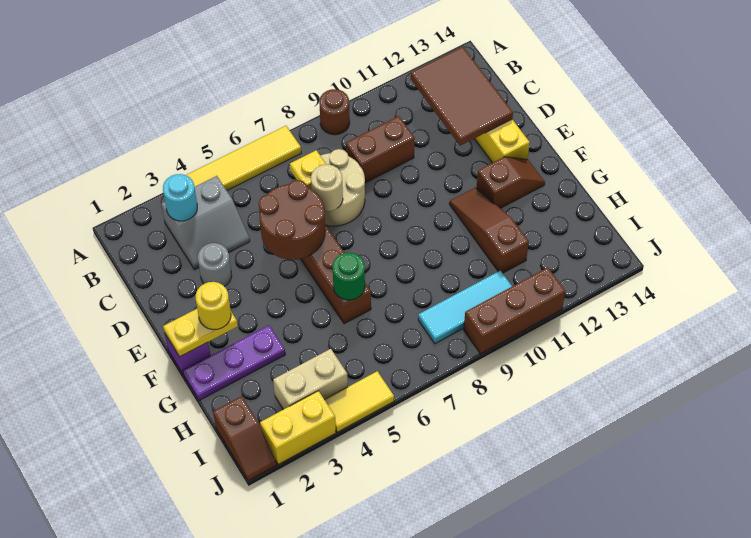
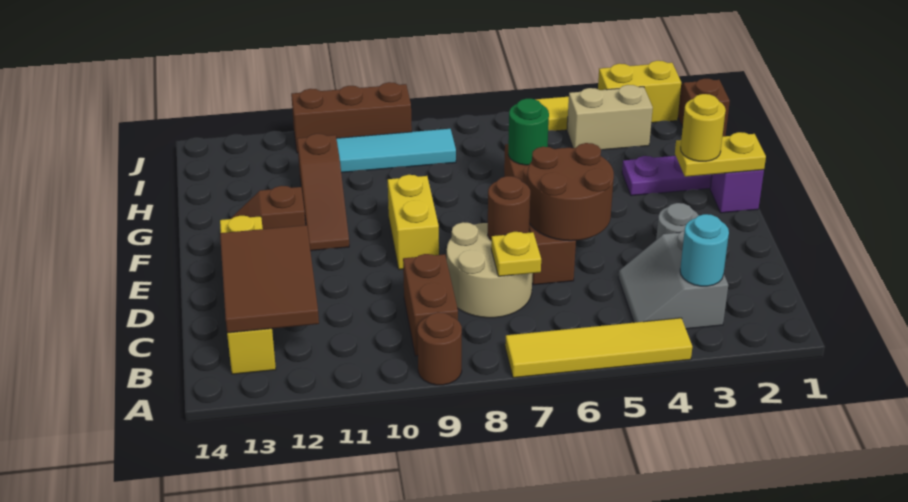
grey slope B3:C4 level 1 top B -> grey slope B3:C4 level 1 top 3
brown brick C9:C10 level 1 -> brown brick B9:C9 level 1
tan round brick D7 level 2 -> brown round brick D7 level 2
none -> yellow brick E9:F9 level 1

